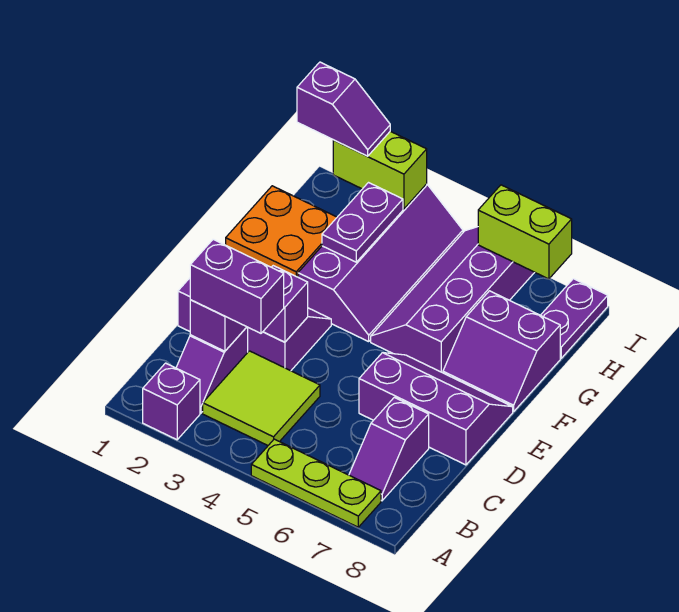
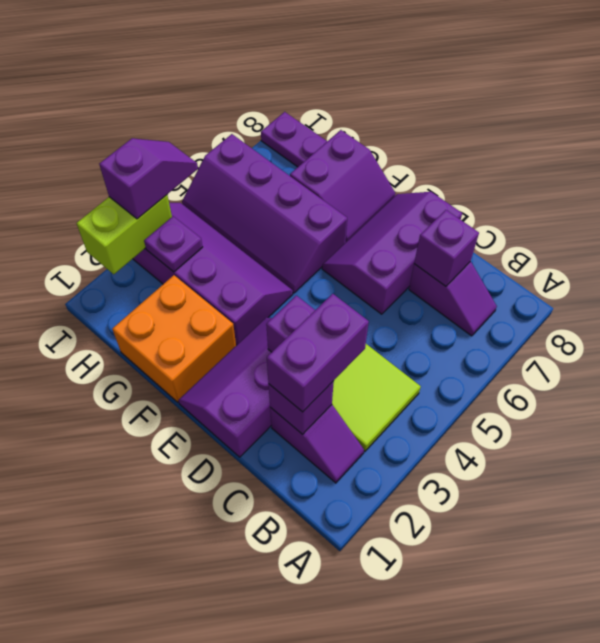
purple brick A2 level 1 -> purple brick C7 level 2
lime plate A5:A7 level 1 -> none
purple plate G3:H3 level 2 -> purple plate H3 level 2
purple slope I1:I2 level 3 top 1 -> purple slope I3:I4 level 3 top 3
lime brick I6:I7 level 2 -> none

